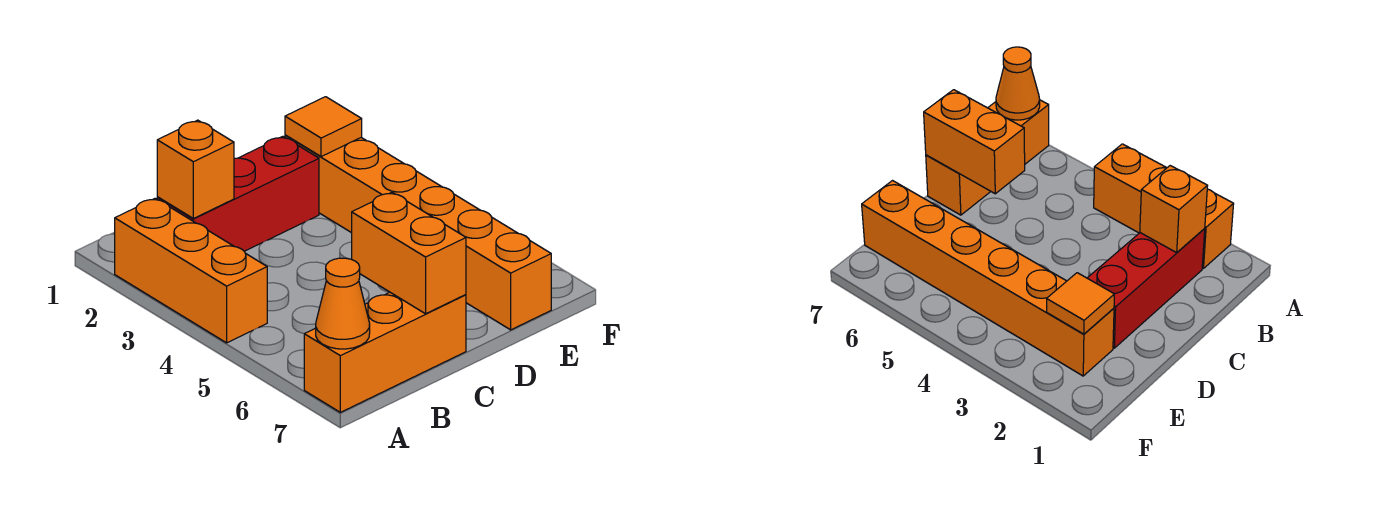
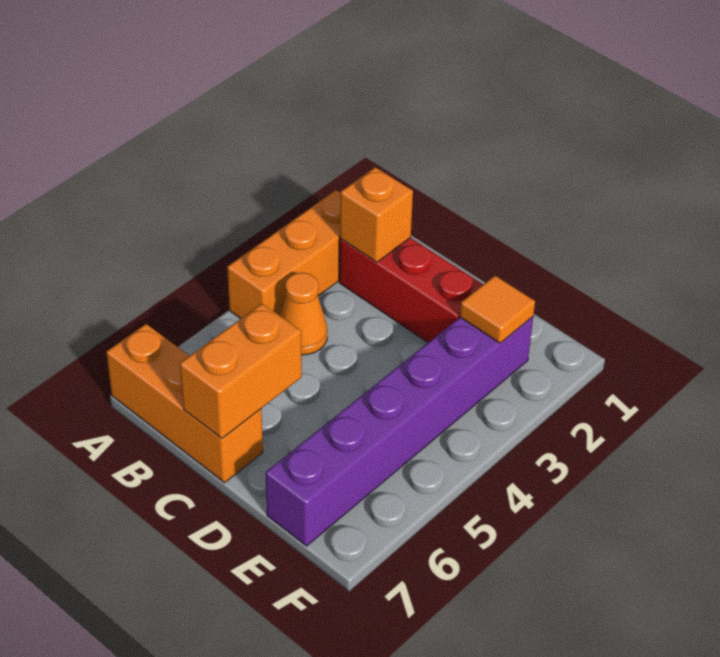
orange cone A7 level 2 -> orange cone B4 level 1
orange brick E2:E7 level 1 -> purple brick E2:E7 level 1

